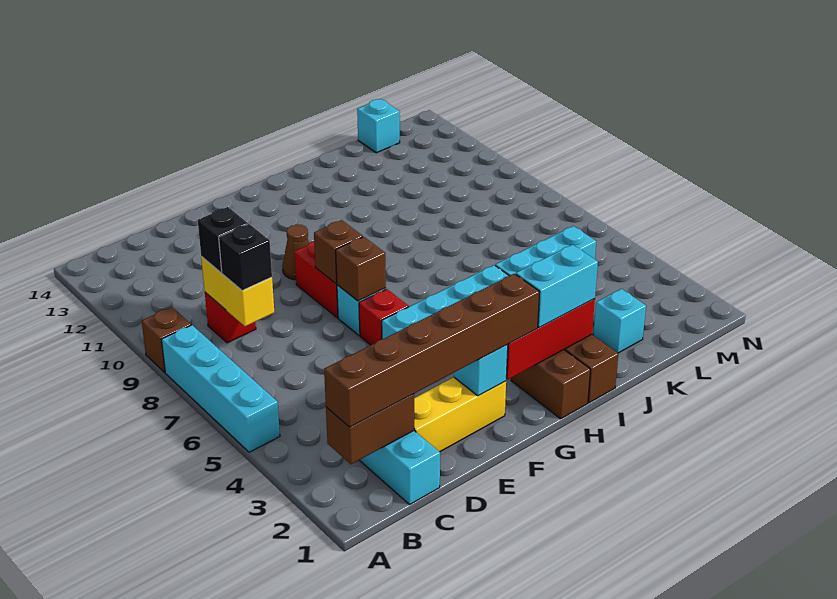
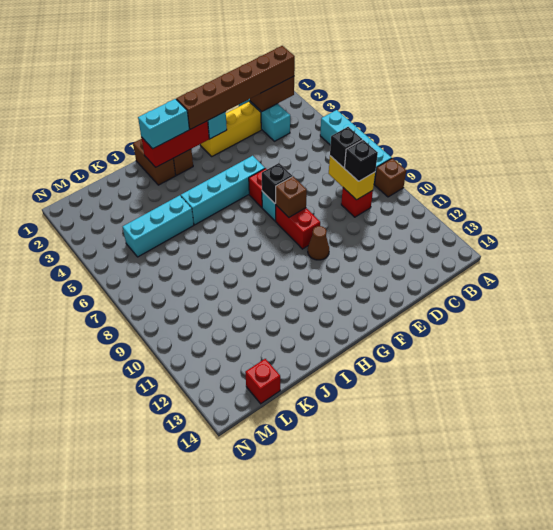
brown brick F7 level 2 -> black brick F7 level 2
cyan brick K2 level 1 -> none
cyan brick L14 level 1 -> red brick L14 level 1

